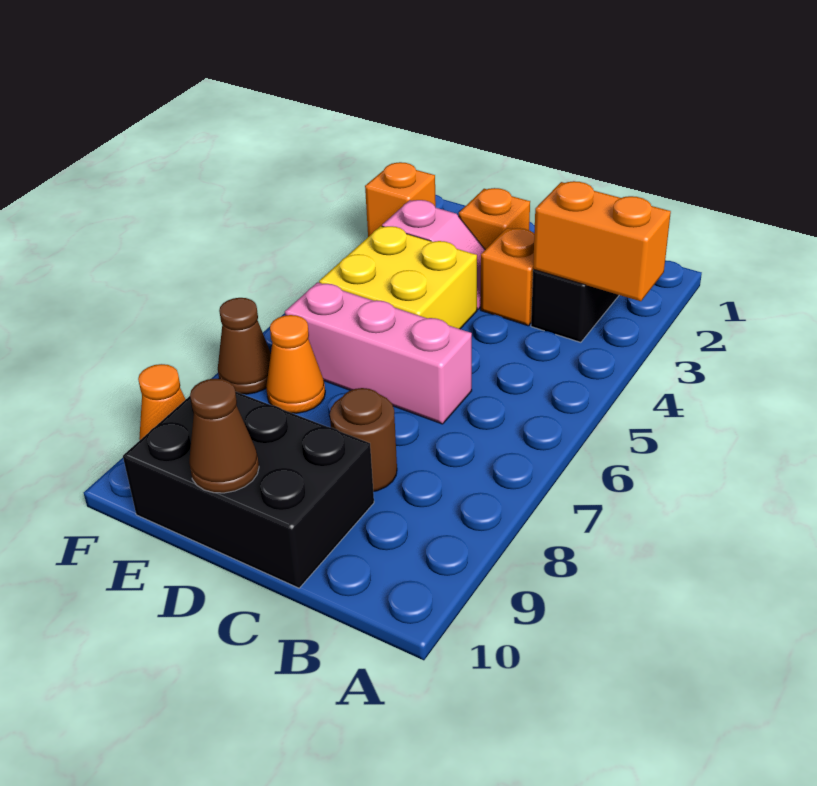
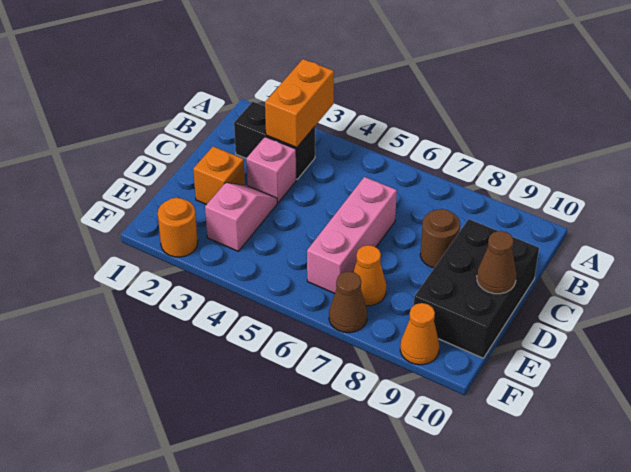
orange brick C3 level 1 -> pink brick C3 level 1
yellow brick D4:E5 level 1 -> none
orange brick F2 level 1 -> orange round brick F2 level 1

